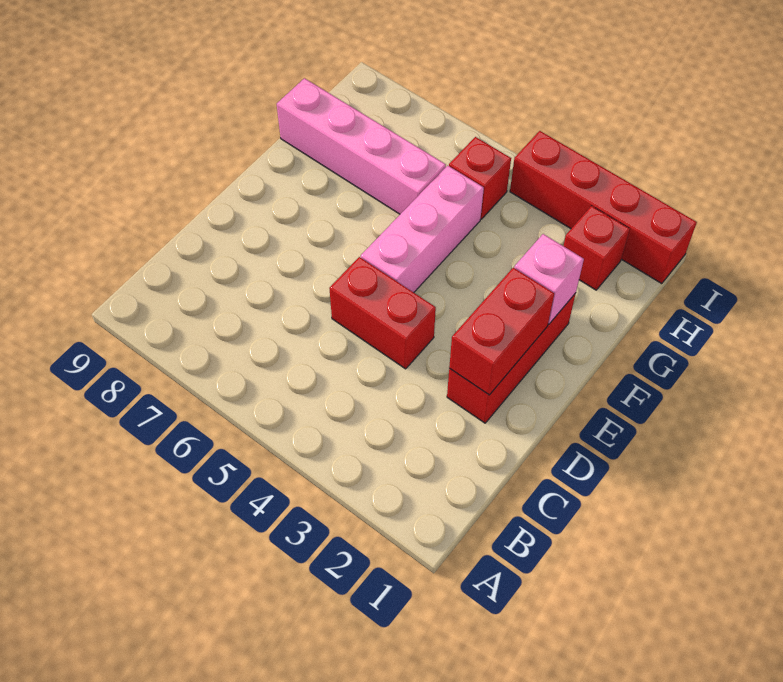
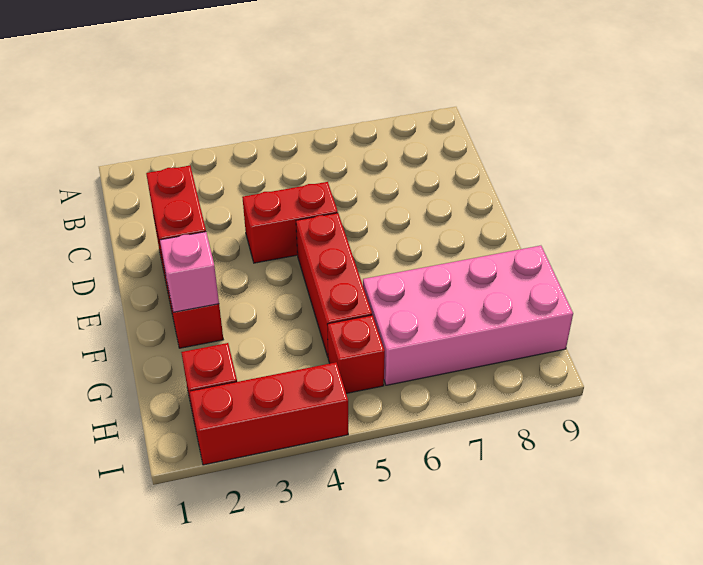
pink brick E5:G5 level 1 -> red brick E5:G5 level 1
pink brick G6:G9 level 1 -> pink brick G6:H9 level 1
red brick I1:I4 level 1 -> red brick I2:I4 level 1

